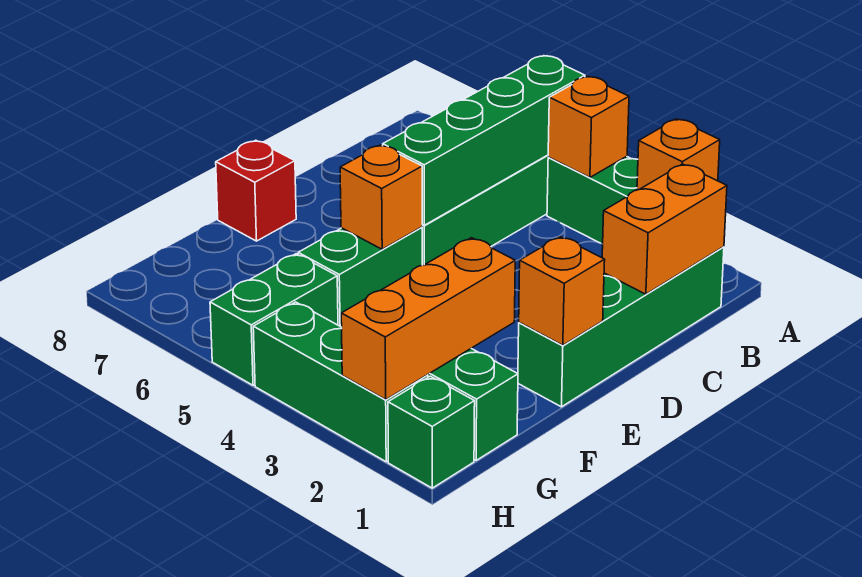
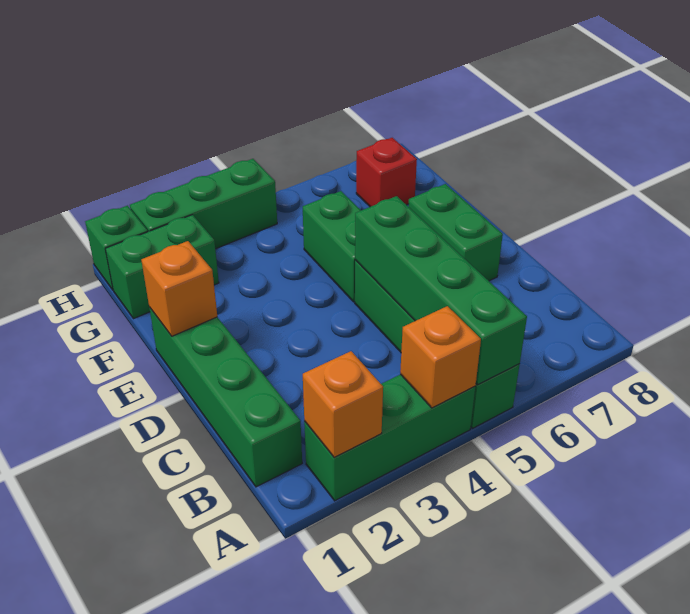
orange brick B1:C1 level 2 -> none
orange brick E5 level 2 -> none
red brick E8 level 1 -> red brick G7 level 1
orange brick F2:H2 level 2 -> none
green brick G5:H5 level 1 -> green brick D7:E7 level 1

